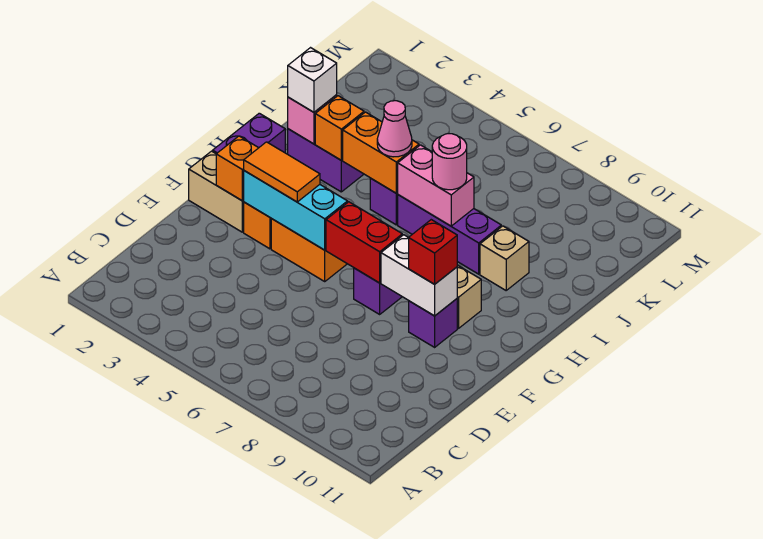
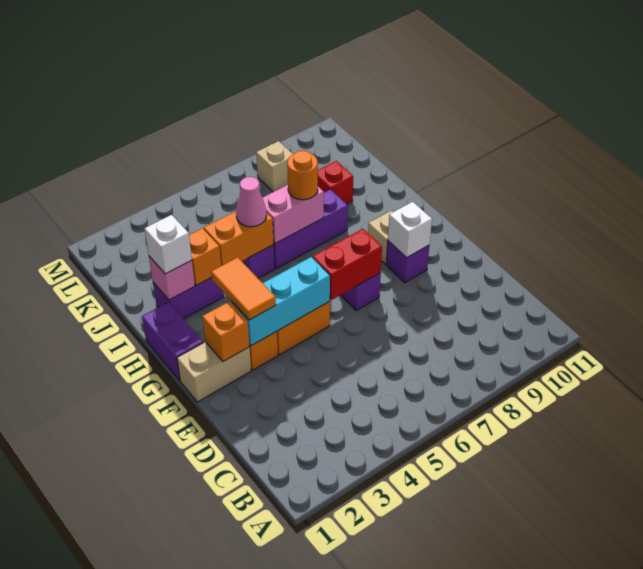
orange tile F3:F4 level 3 -> orange tile F3:G3 level 3
white brick F8:F9 level 2 -> white brick F9 level 2
red brick F9 level 3 -> red brick J9 level 1
pink round brick I7 level 3 -> orange round brick I7 level 3
tan brick I9 level 1 -> tan brick L8 level 1

